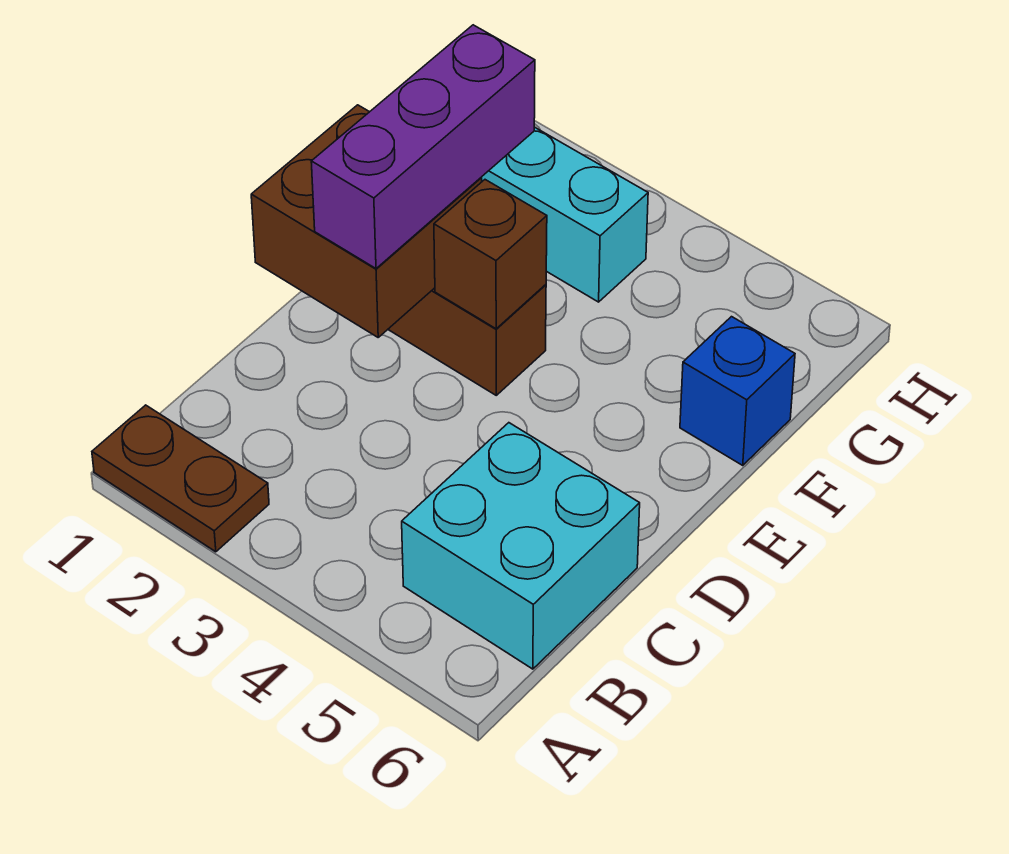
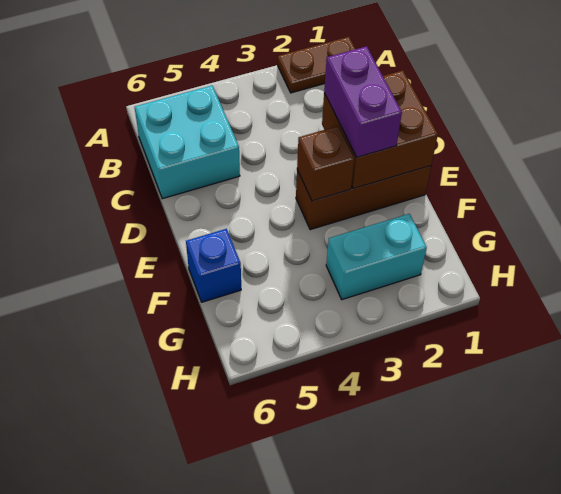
purple brick D2:F2 level 3 -> purple brick D2:E2 level 3

